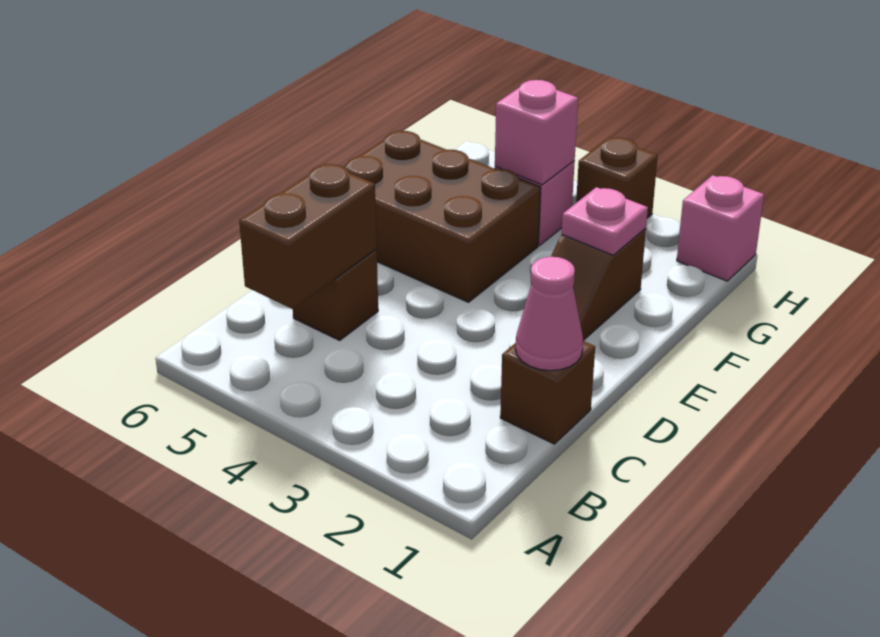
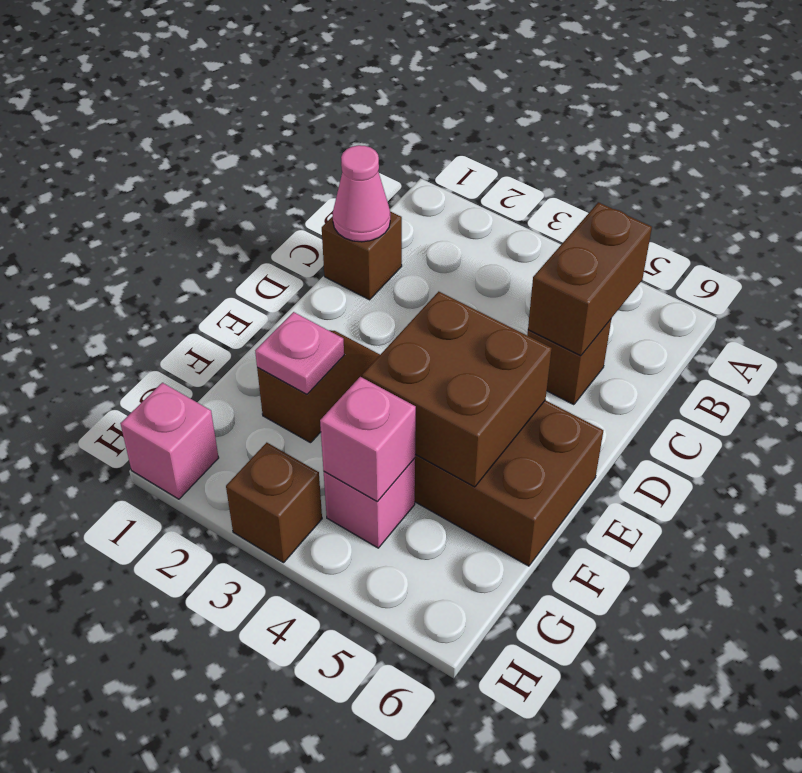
none -> brown brick E4:F5 level 2

